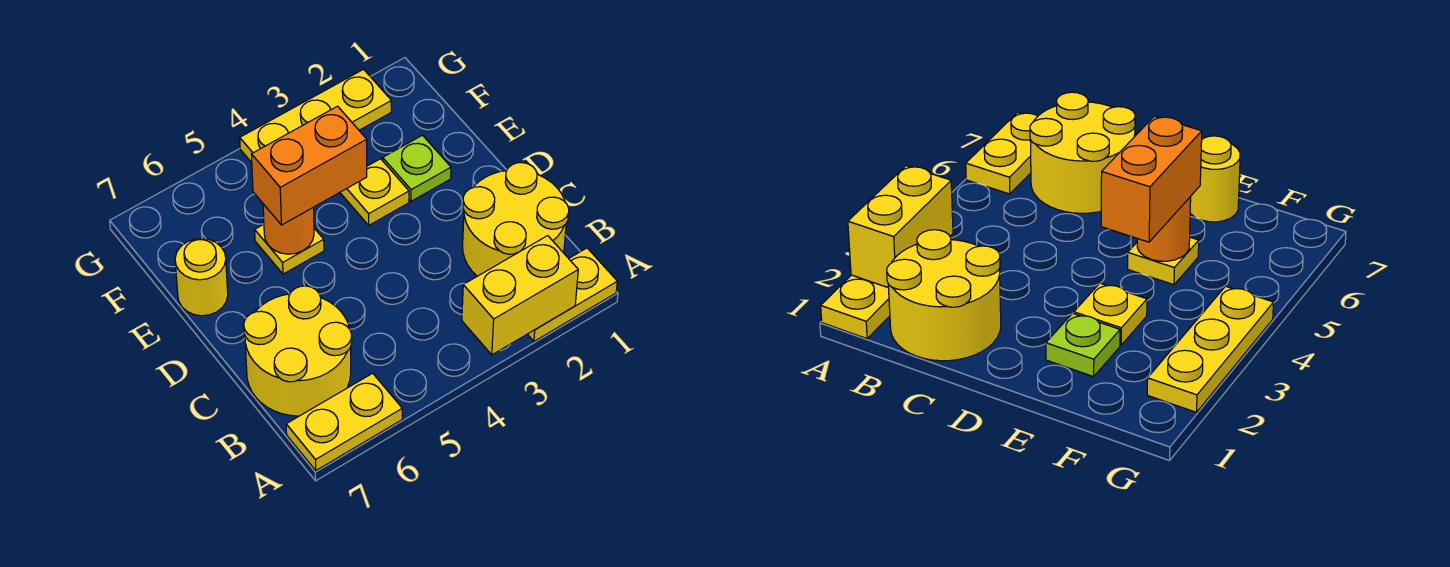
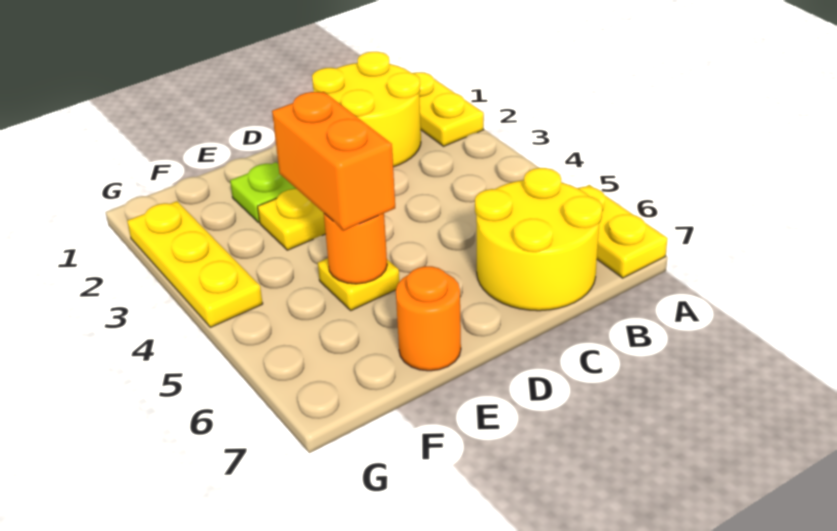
yellow brick A2:A3 level 2 -> none
yellow round brick E7 level 1 -> orange round brick E7 level 1

